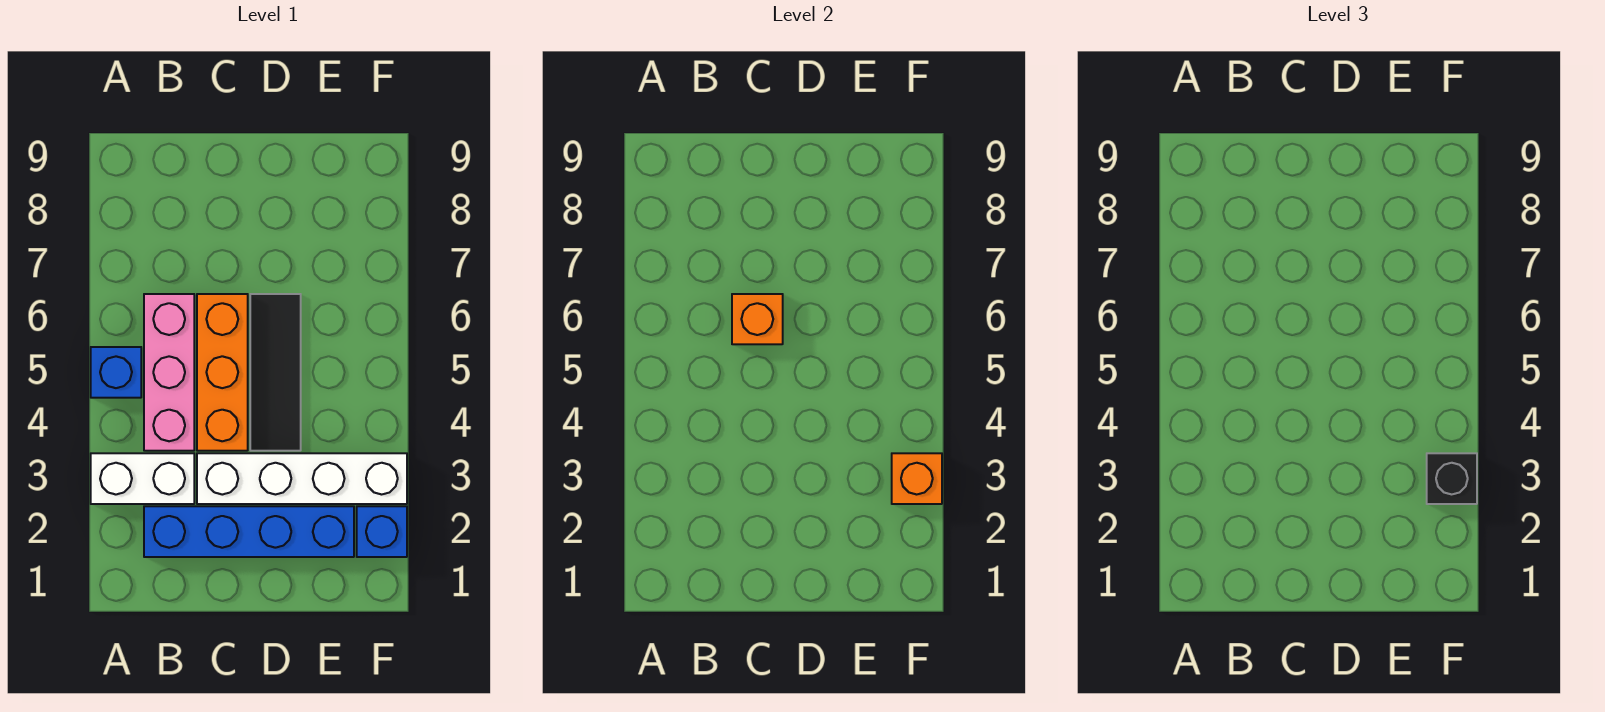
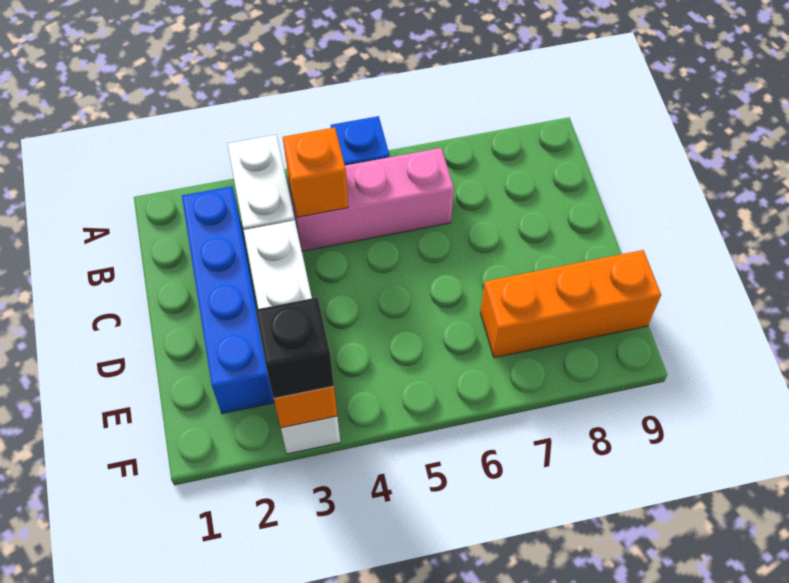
orange brick C4:C6 level 1 -> orange brick E7:E9 level 1
orange brick C6 level 2 -> orange brick B4 level 2
black tile D4:D6 level 1 -> none
blue brick F2 level 1 -> none

